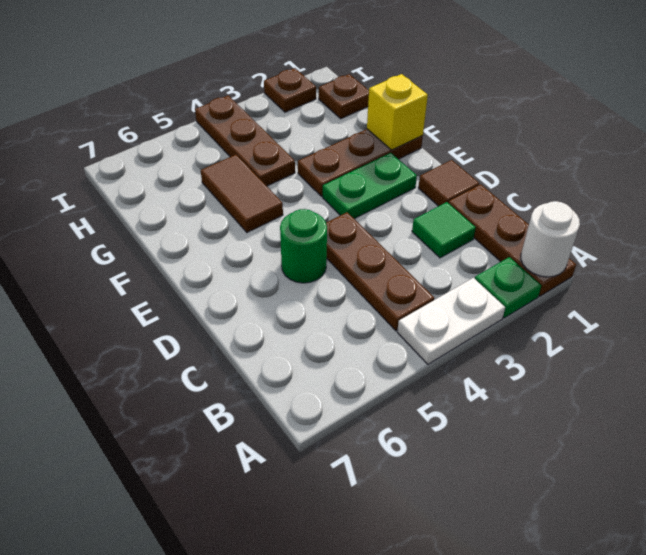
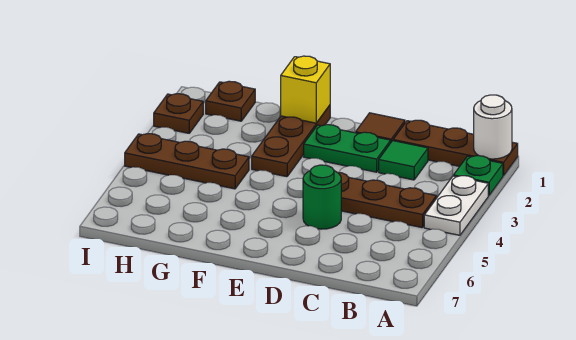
green plate E2:E3 level 1 -> green plate D2:E2 level 1
brown tile F5:G5 level 1 -> none

